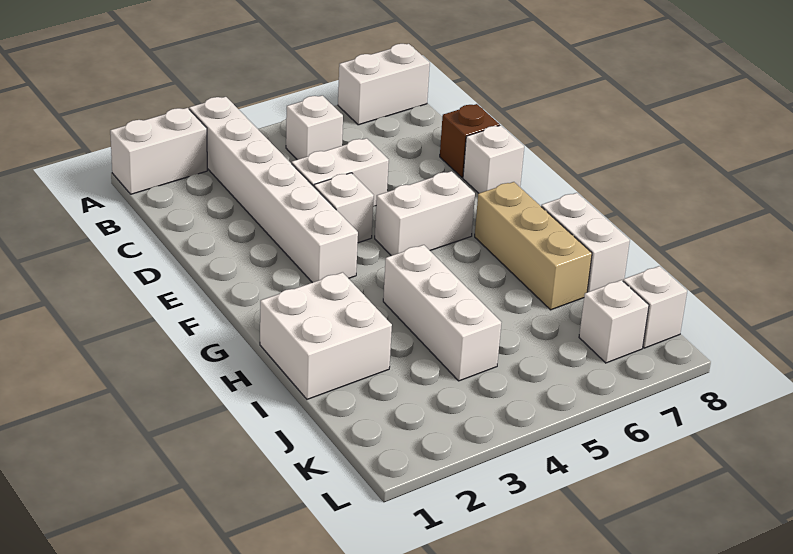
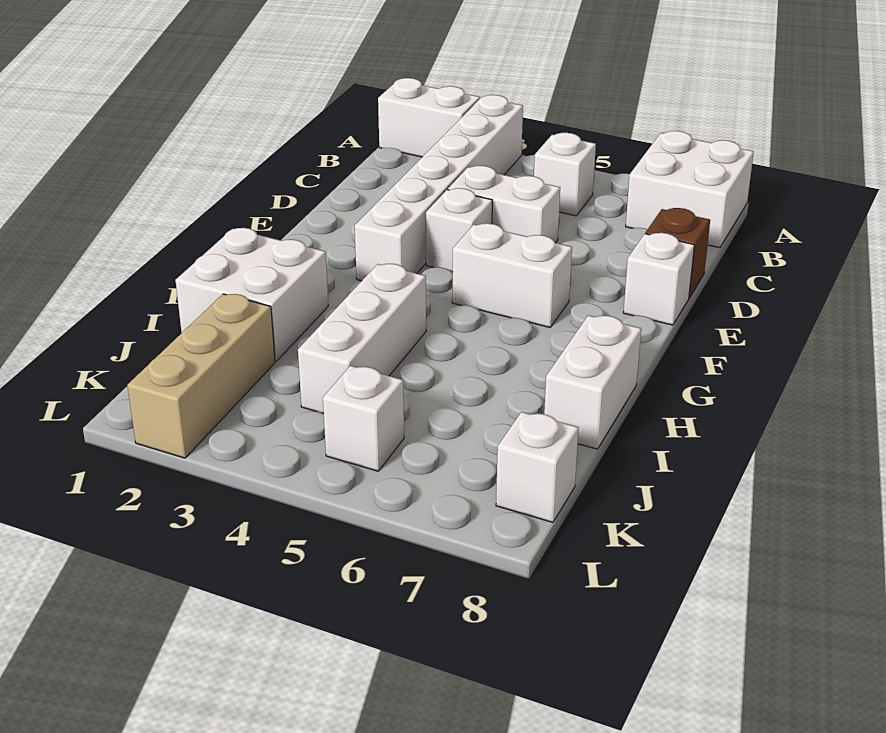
white brick A7:A8 level 1 -> white brick A7:B8 level 1
tan brick G7:I7 level 1 -> tan brick J2:L2 level 1
white brick K7 level 1 -> white brick K5 level 1

